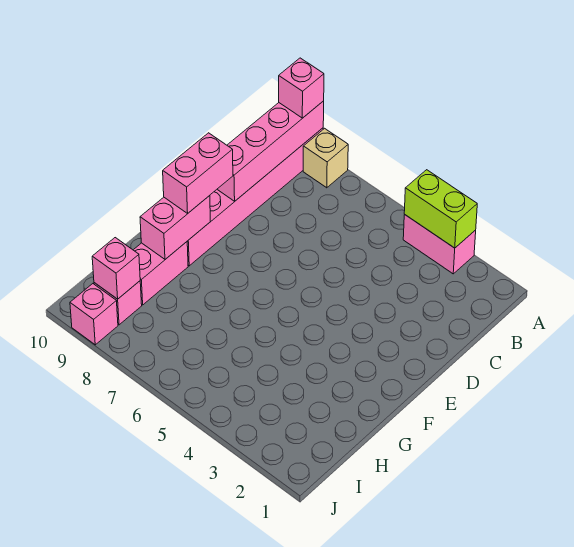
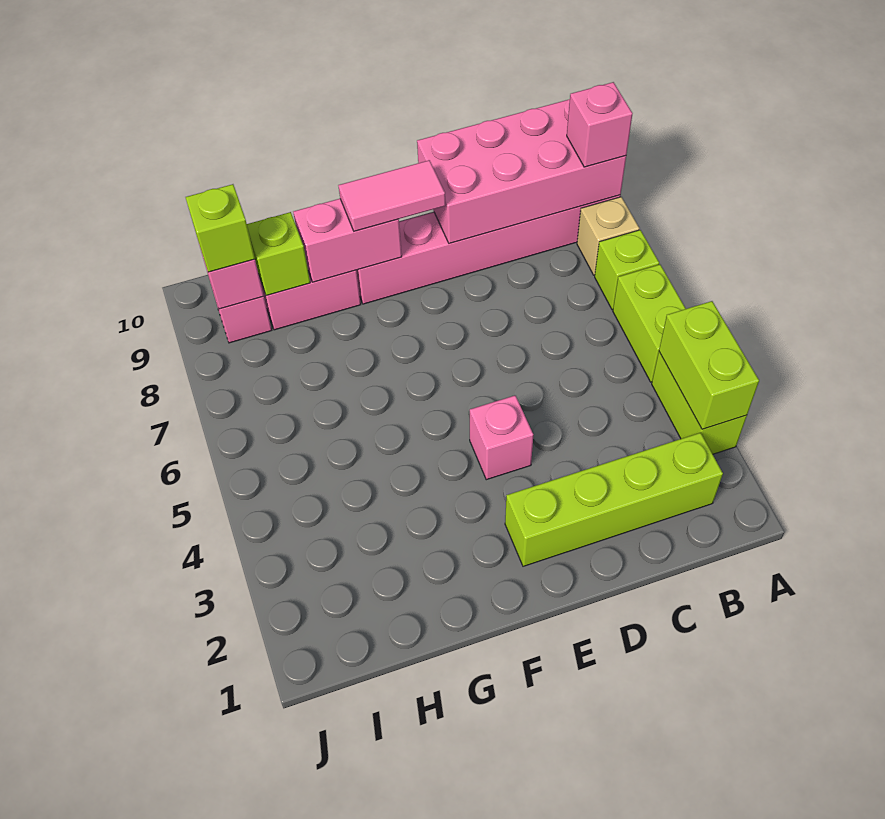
pink brick A3:A4 level 1 -> lime brick A3:A4 level 1
none -> lime brick A5:A6 level 1
none -> lime brick A7 level 1
pink brick A9:D9 level 2 -> pink brick A9:D10 level 2
none -> lime brick B2:E2 level 1
pink brick E9:F9 level 3 -> pink tile E9:F9 level 3
none -> lime brick H9 level 2
none -> lime brick I9 level 3
pink brick J9 level 1 -> pink brick E4 level 1

